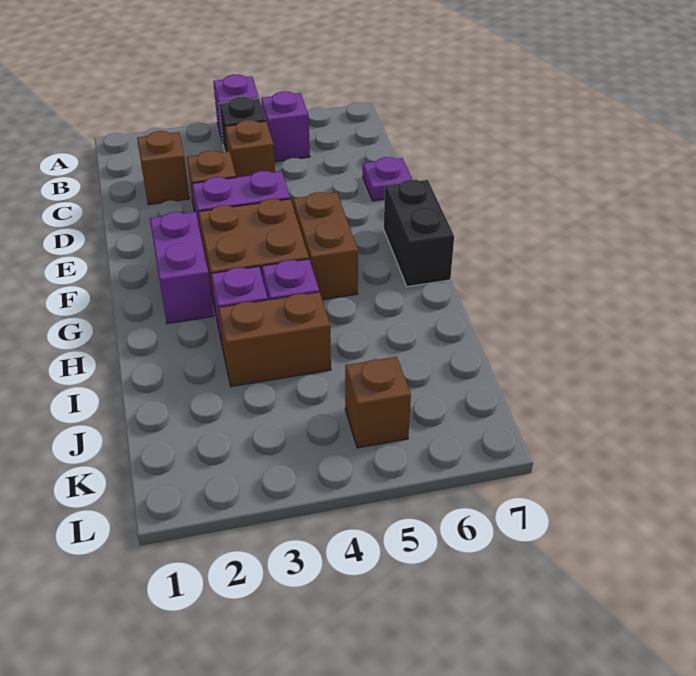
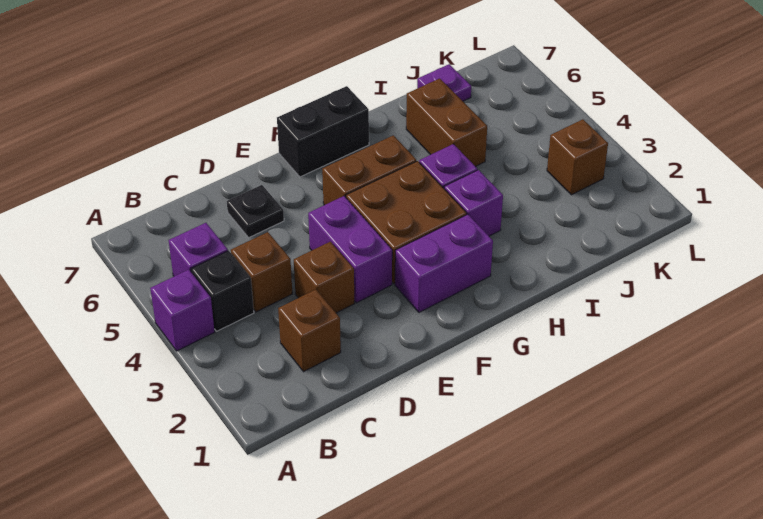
none -> black plate D6 level 1
purple plate D7 level 1 -> purple plate J7 level 1
brown brick I3:I4 level 1 -> brown brick I5:I6 level 1
brown brick K5 level 1 -> brown brick K3 level 1

